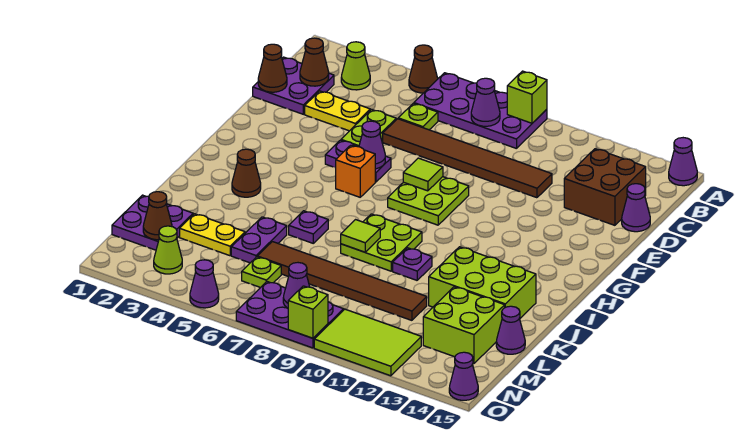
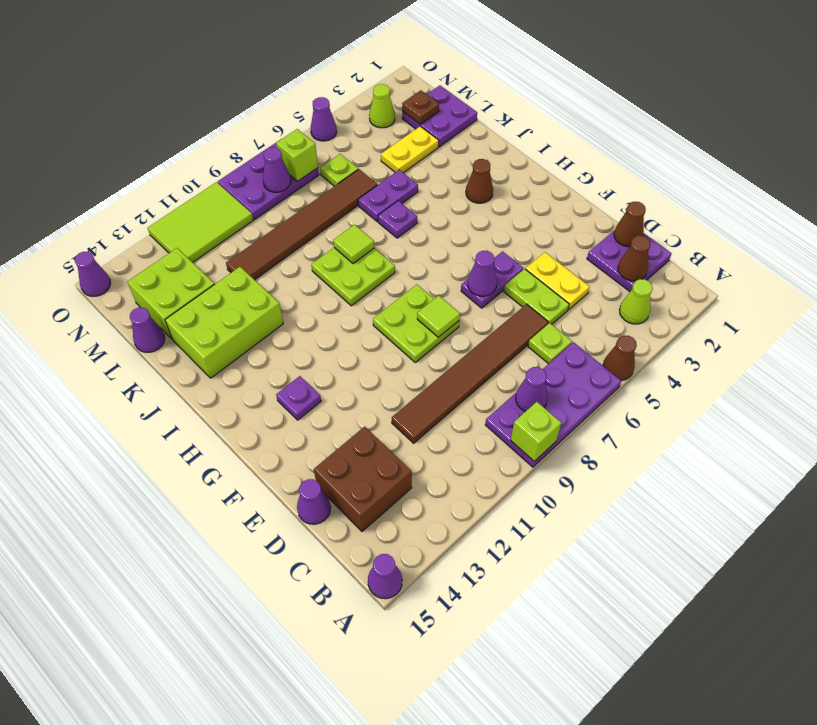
yellow plate D3:D4 level 1 -> yellow plate D4:E4 level 1
orange brick G6 level 1 -> none
purple plate J10 level 1 -> purple plate G13 level 1
purple plate K5:L5 level 1 -> purple plate K5:K6 level 1
brown cone M2 level 2 -> brown plate M2 level 2
lime brick O9 level 2 -> lime brick N7 level 2

